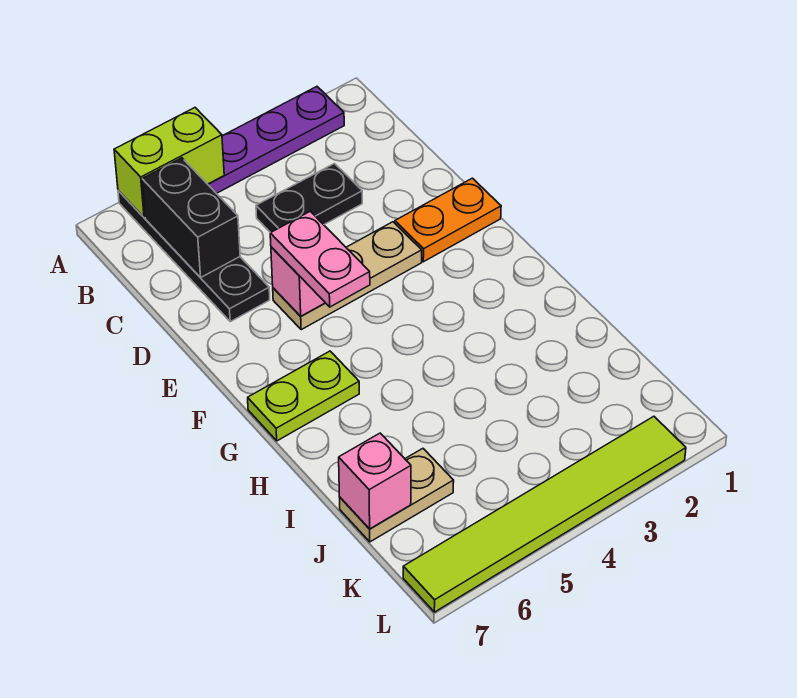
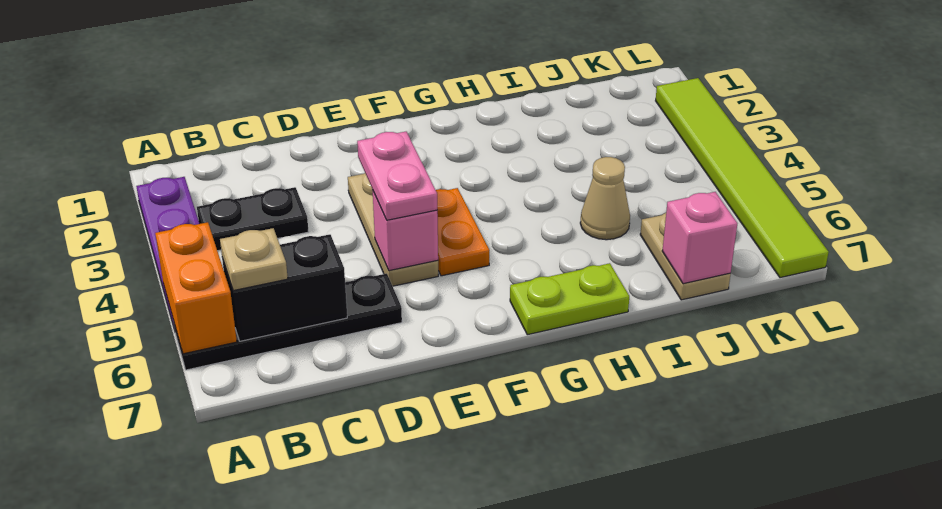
lime brick A5:A6 level 2 -> orange brick A5:A6 level 2
none -> tan plate B6 level 3
black plate C3:C4 level 1 -> black plate B3:C3 level 1
orange plate E1:E2 level 1 -> orange plate F4:F5 level 1
pink plate E5:F5 level 3 -> pink plate E4:E5 level 3
lime plate G6:G7 level 1 -> lime plate G7:H7 level 1
none -> tan cone I5 level 1

